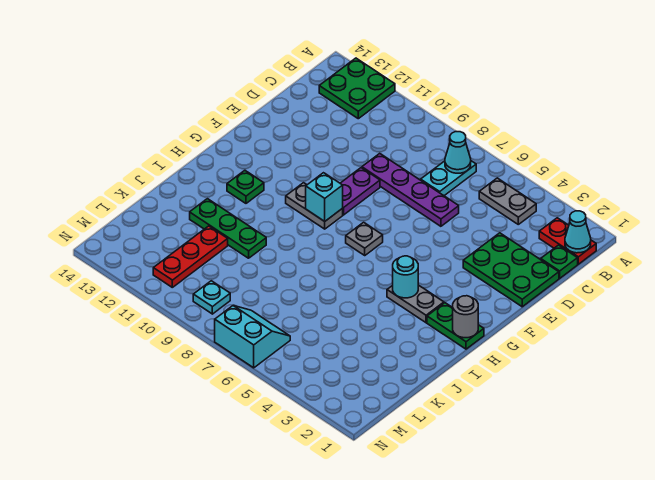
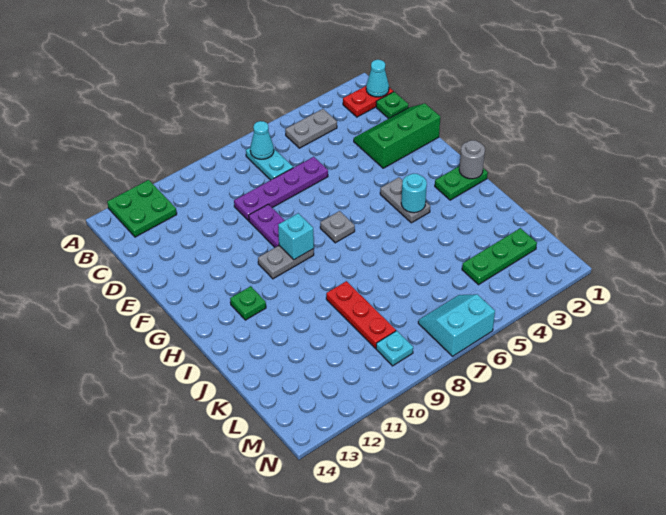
green plate D1:E3 level 1 -> green slope D1:E3 level 1 top E
grey plate H3:H4 level 1 -> grey plate G4:H4 level 1
green plate J10:J12 level 1 -> green plate L2:L4 level 1
red plate K11:M11 level 1 -> red plate J9:L9 level 1

